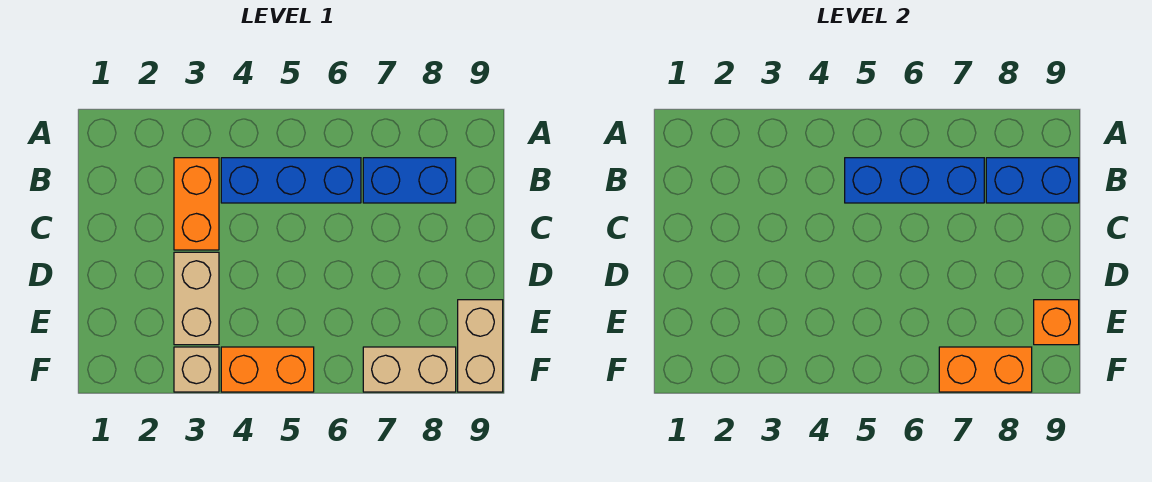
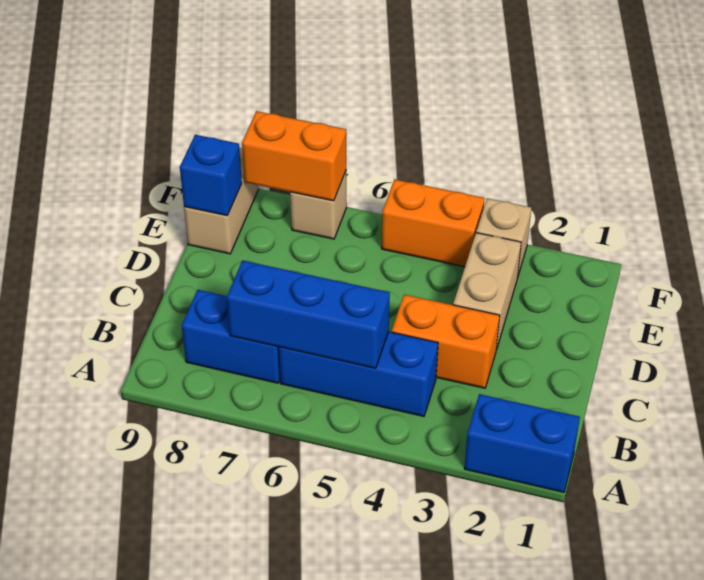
orange brick B3:C3 level 1 -> orange brick C3:C4 level 1
blue brick B8:B9 level 2 -> blue brick A1:A2 level 1
orange brick E9 level 2 -> blue brick E9 level 2
tan brick F7:F8 level 1 -> tan brick F7 level 1

